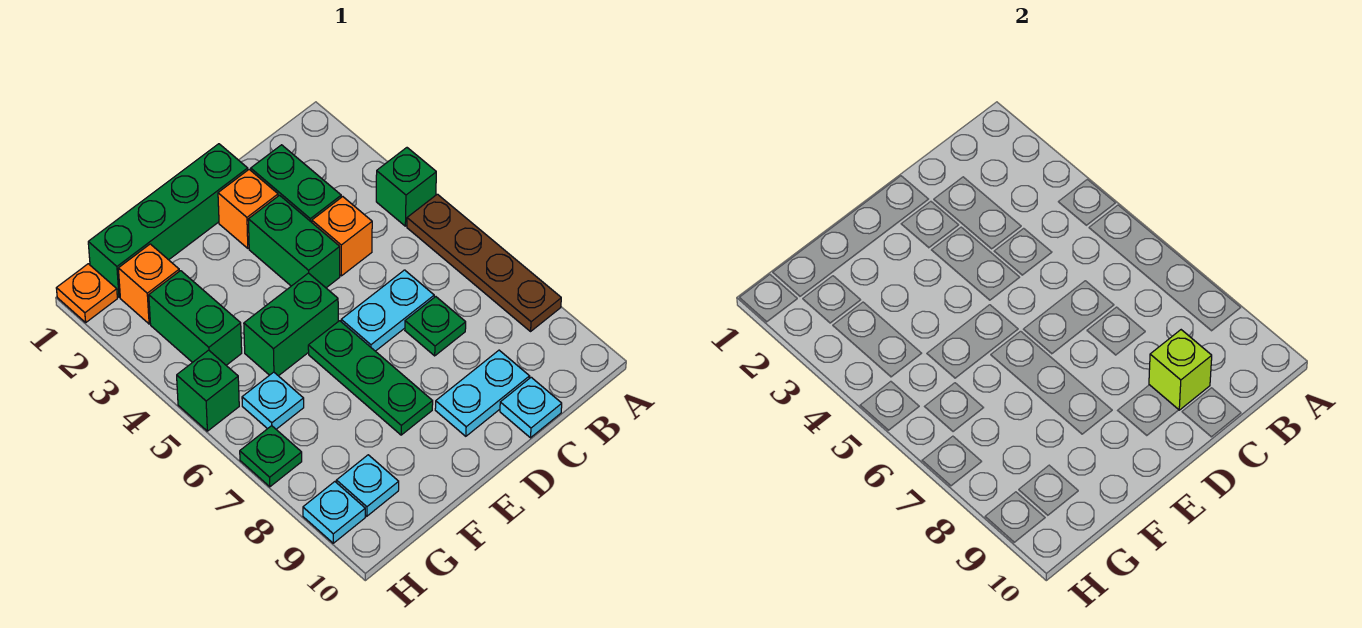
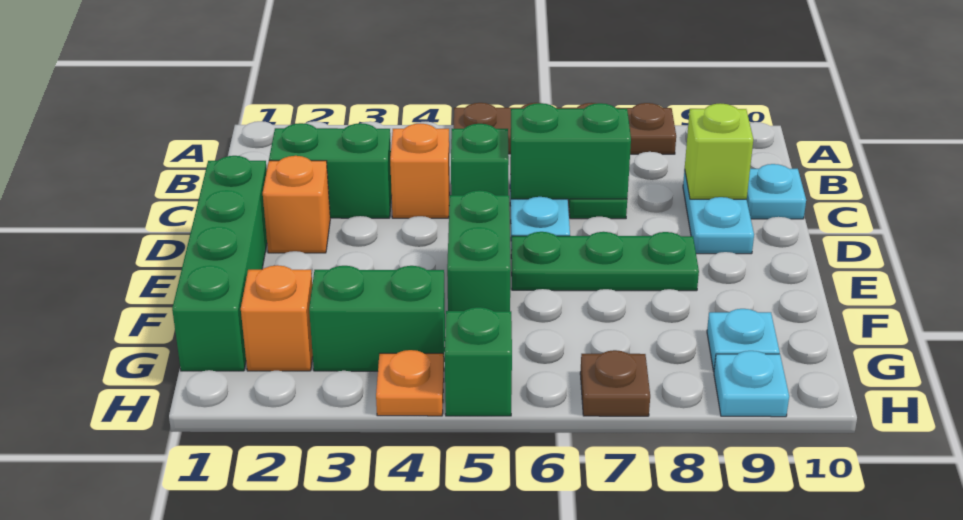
green brick A4 level 1 -> green brick C5 level 1
green brick D3:D4 level 1 -> green brick C6:C7 level 2
cyan plate G6 level 1 -> none
orange plate H1 level 1 -> orange plate H4 level 1
green plate H7 level 1 -> brown plate H7 level 1

